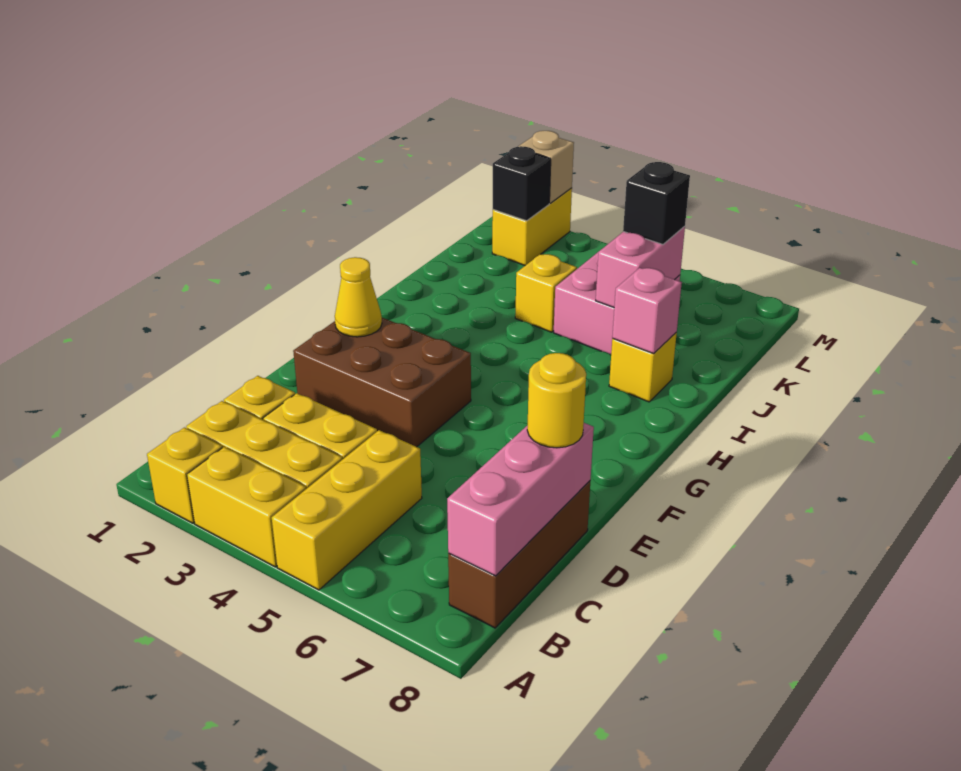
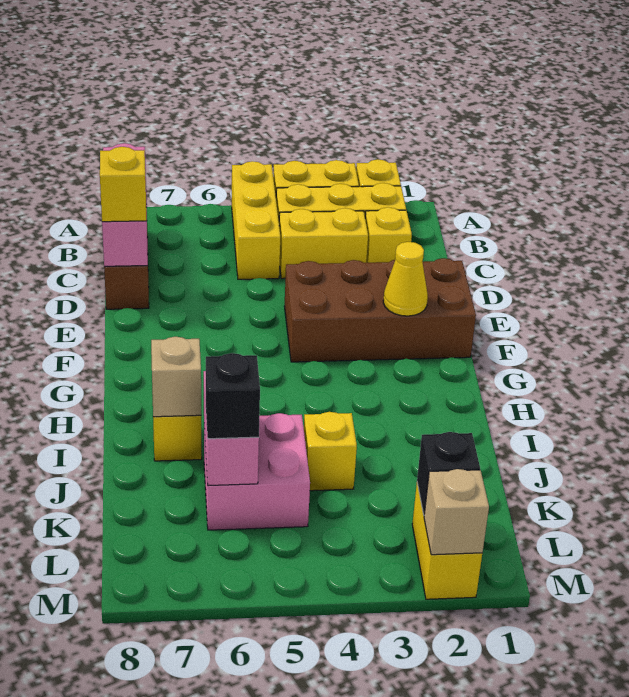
yellow round brick D8 level 3 -> yellow brick D8 level 3
brown brick E2:F4 level 1 -> brown brick E1:F4 level 1
pink brick I7 level 2 -> tan brick I7 level 2

